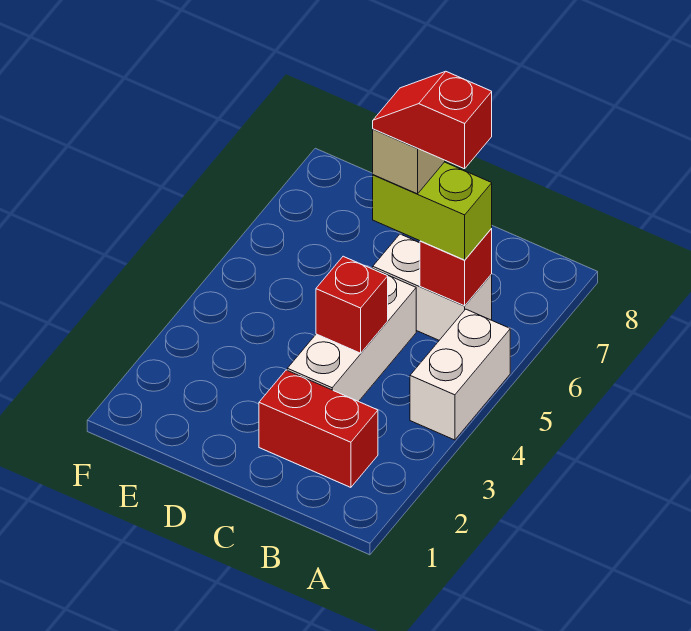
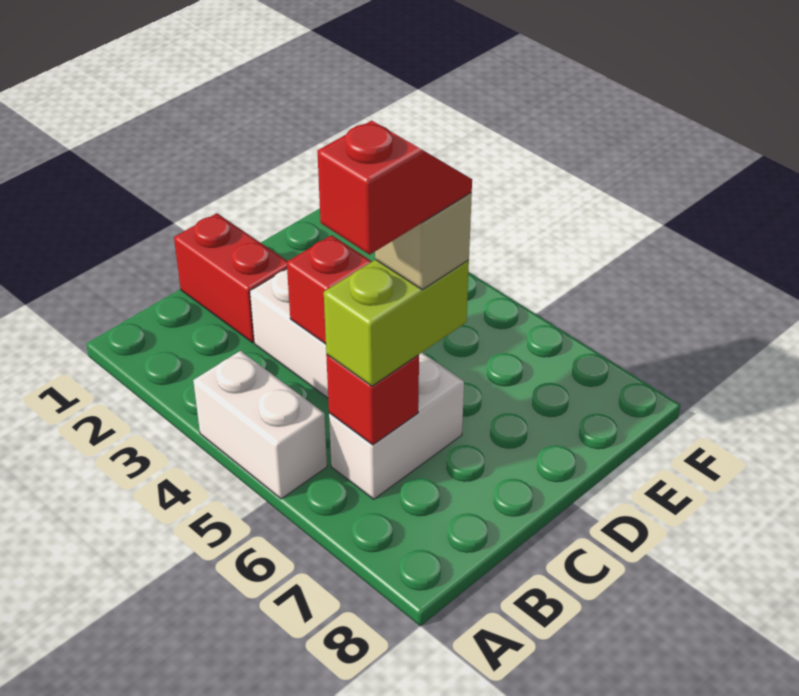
red brick B2:C2 level 1 -> red brick C1:C2 level 1

